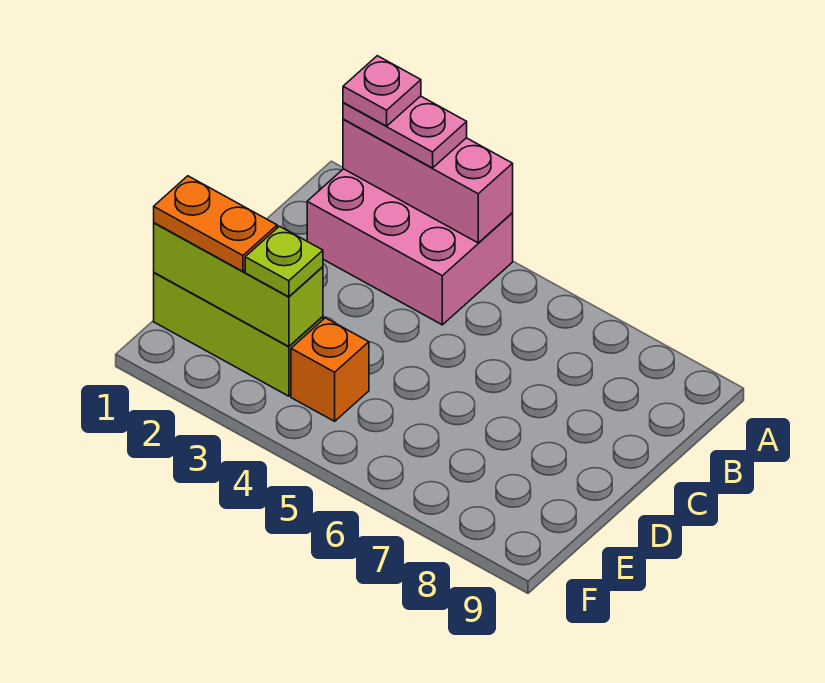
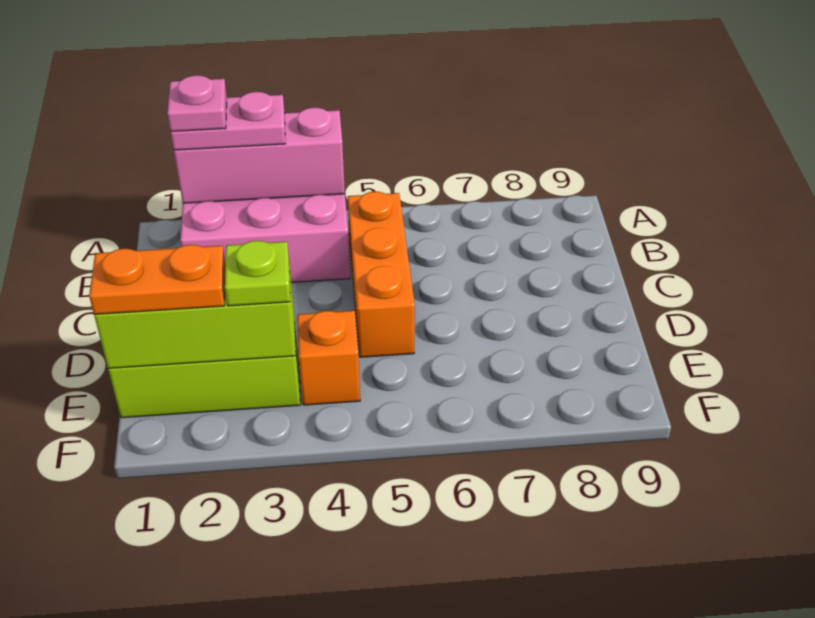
none -> orange brick B5:D5 level 1

